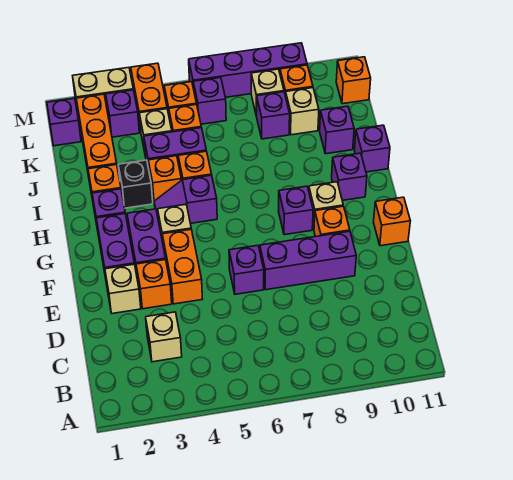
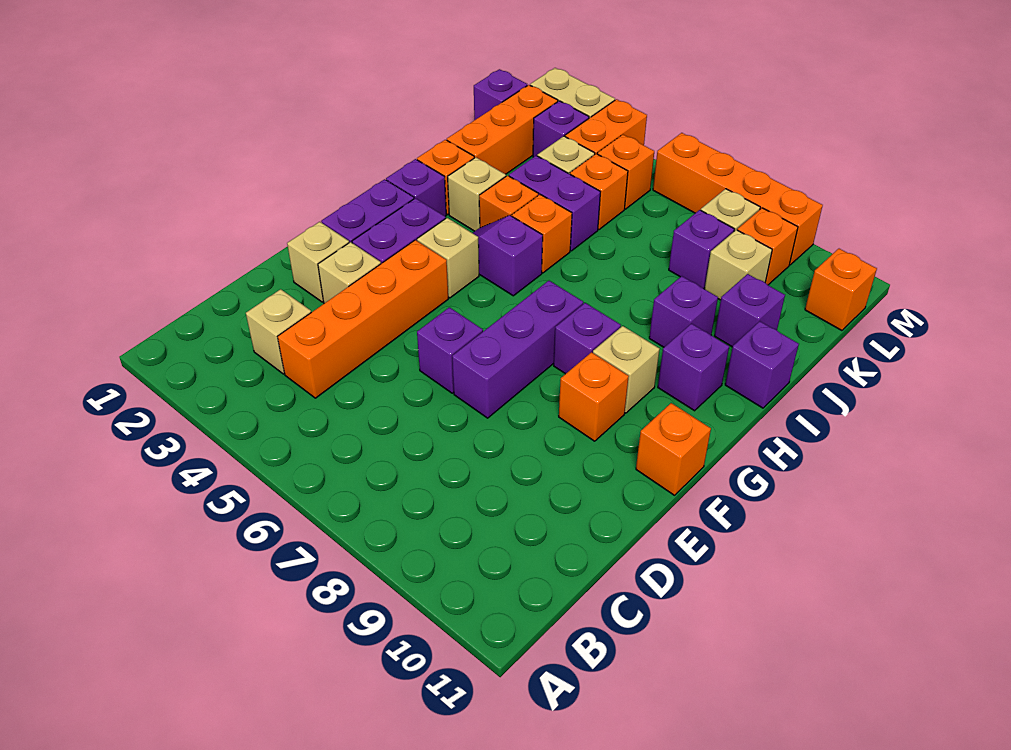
orange brick E3 level 1 -> tan brick E3 level 1
orange brick E4:F4 level 1 -> orange brick C4:F4 level 1
purple brick E7:E9 level 1 -> purple brick E7:G7 level 1
black brick I3 level 1 -> tan brick I3 level 1
purple brick L6 level 1 -> purple brick I9 level 1
purple brick M6:M9 level 1 -> orange brick M6:M9 level 1

